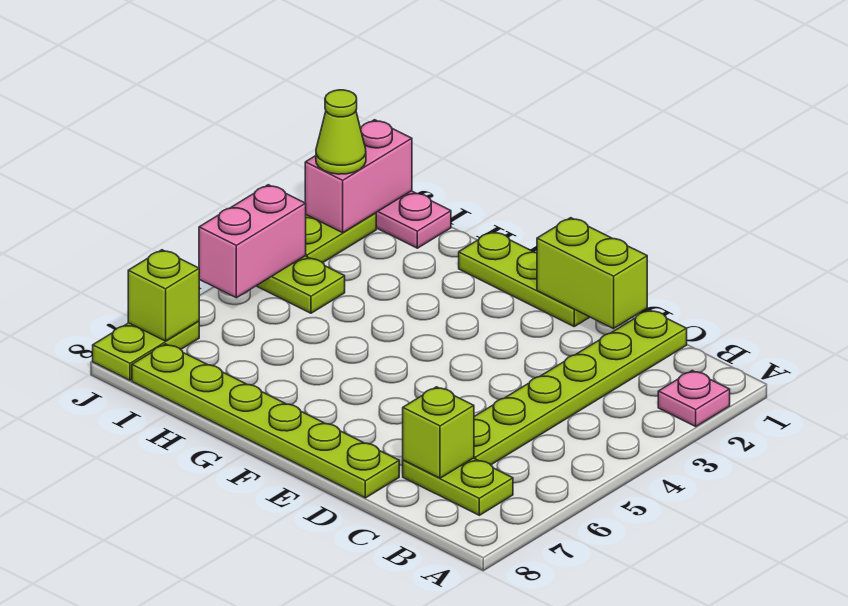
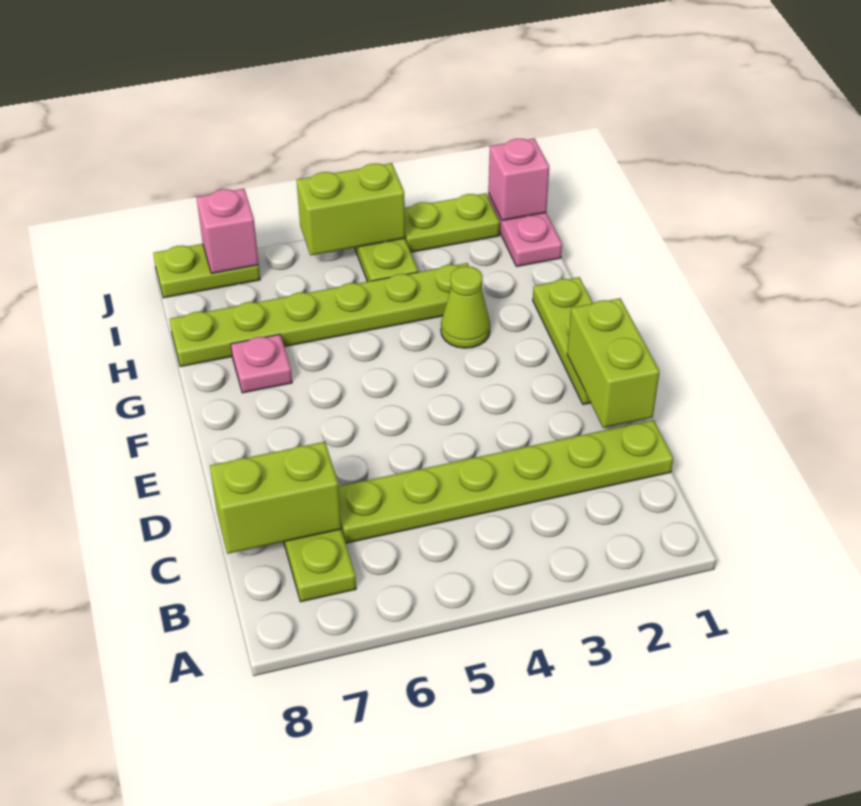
pink plate A2 level 1 -> pink plate G7 level 1
lime brick C7 level 2 -> lime brick C7:C8 level 2
lime plate D8:I8 level 1 -> lime plate H3:H8 level 1
pink brick J1:J2 level 2 -> pink brick J1 level 2
lime cone J2 level 3 -> lime cone G3 level 1
pink brick J4:J5 level 2 -> lime brick J4:J5 level 2
lime brick J7 level 2 -> pink brick J7 level 2

